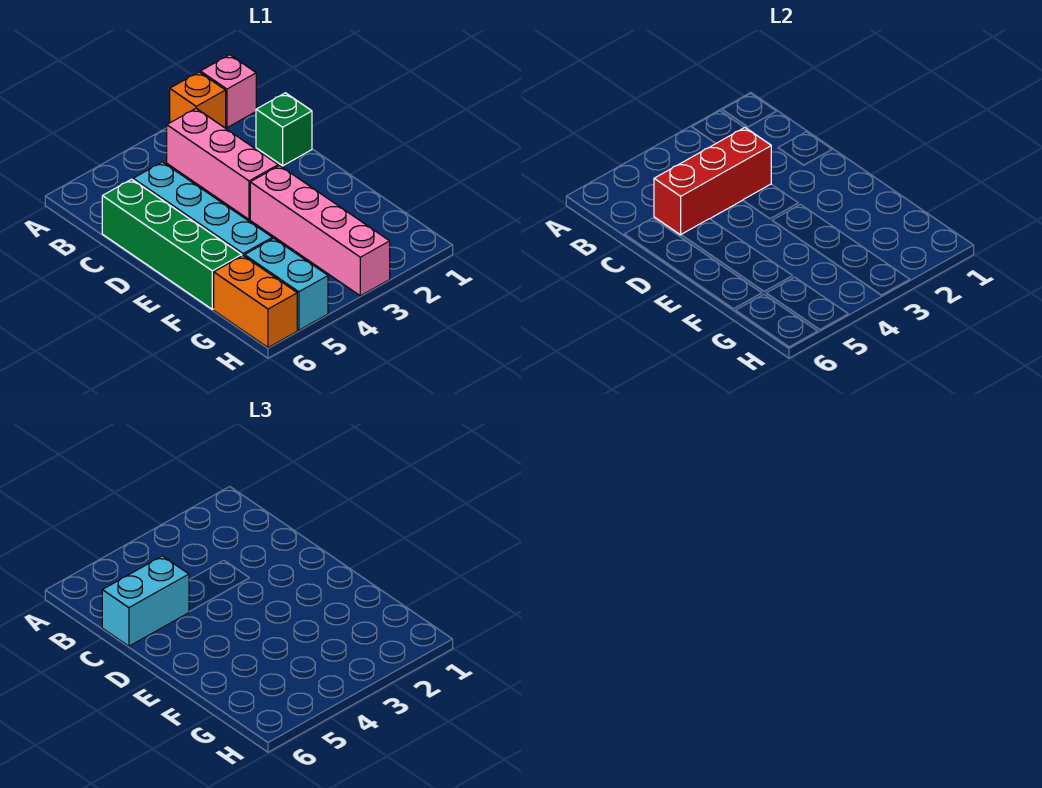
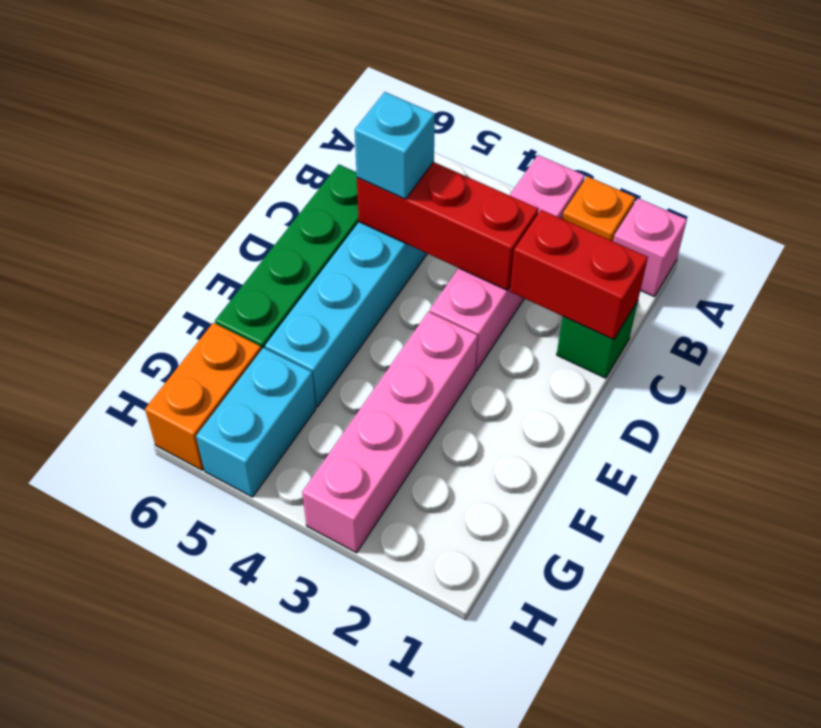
pink brick B3:D3 level 1 -> pink brick A3:D3 level 1
none -> red brick C1:C2 level 2
cyan brick C5:C6 level 3 -> cyan brick C5 level 3

